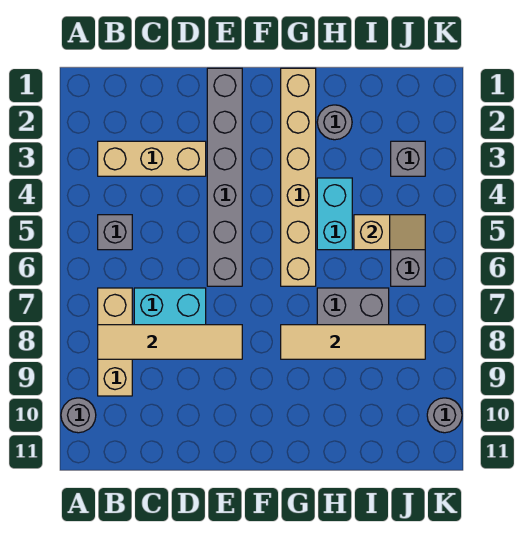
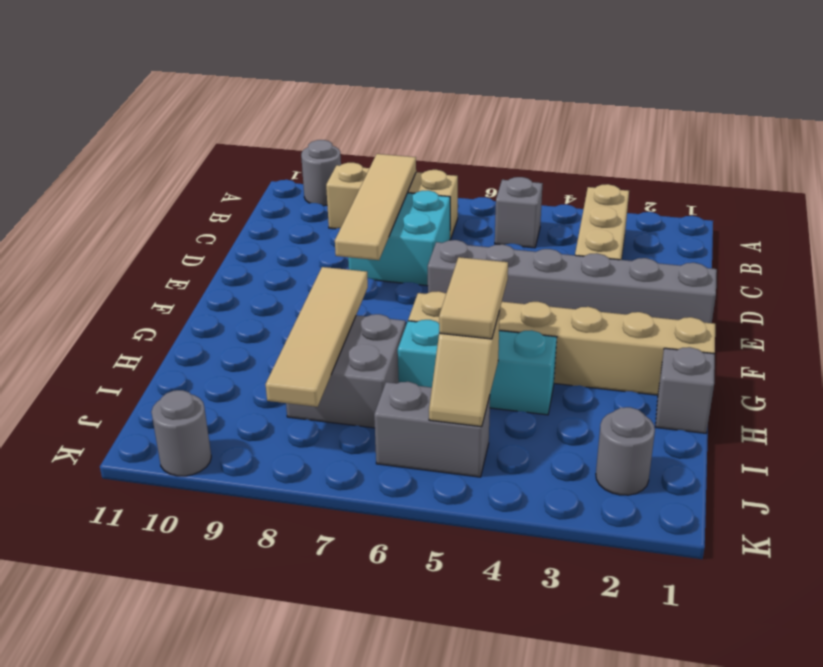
grey round brick H2 level 1 -> grey round brick J2 level 1
cyan brick H4:H5 level 1 -> cyan brick H4:H6 level 1
none -> tan tile H5:I5 level 3
grey brick J3 level 1 -> grey brick H1 level 1

